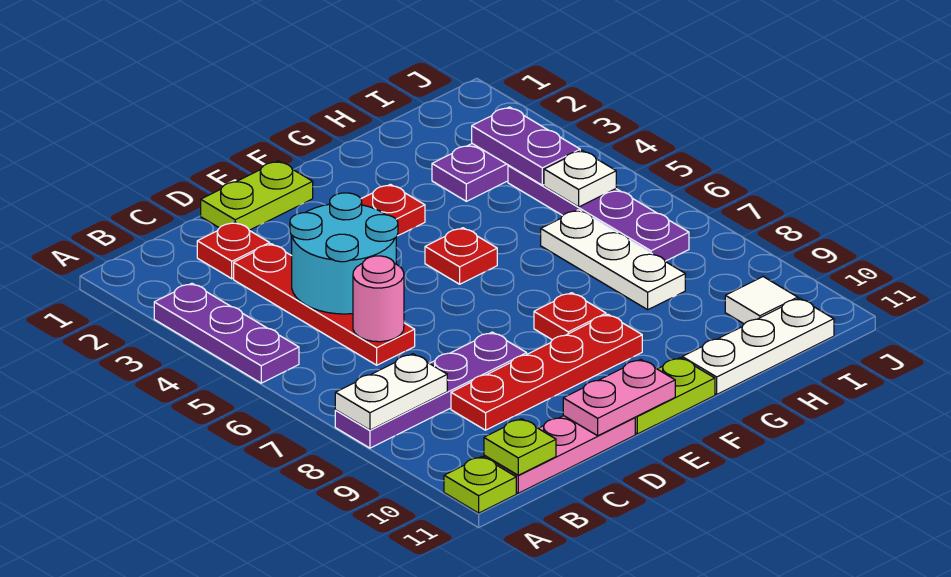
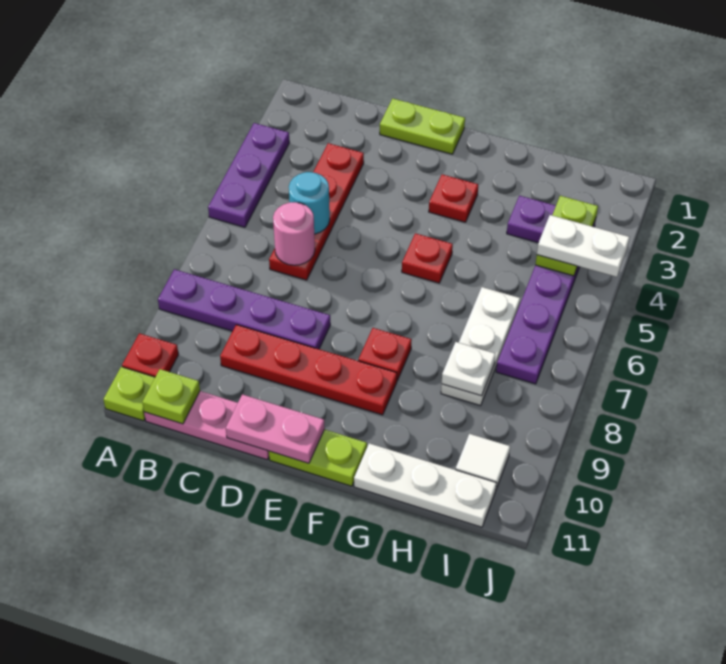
white plate A8:B8 level 2 -> white plate I4:J4 level 3
red plate C2 level 1 -> red plate A10 level 1
cyan round brick C4:D5 level 2 -> cyan round brick C5 level 2
purple plate I3:I4 level 2 -> lime plate I3:I4 level 2
white plate I5 level 2 -> white plate H8 level 2

